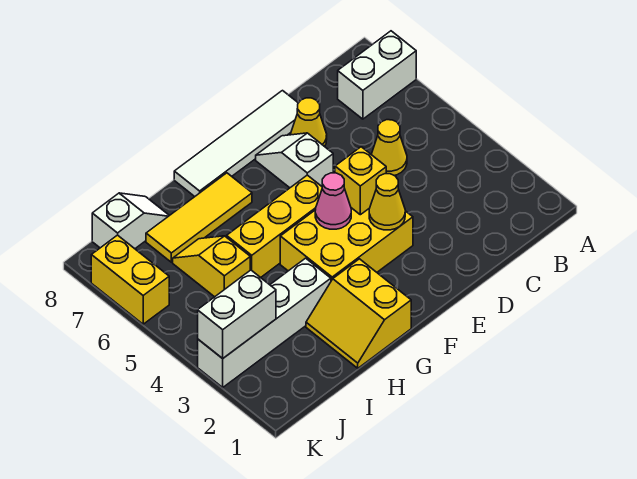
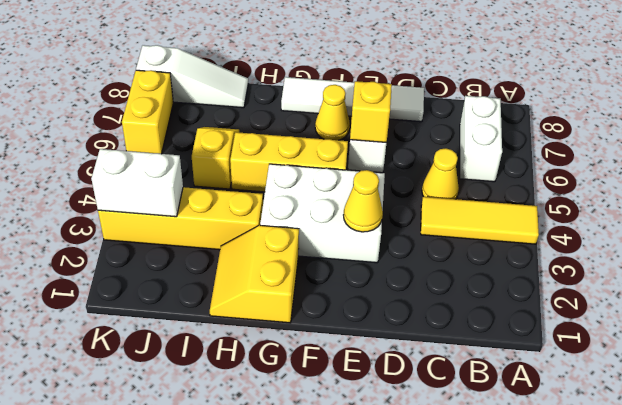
white brick A7:B7 level 1 -> white brick B6:B7 level 1
yellow cone D7 level 1 -> yellow cone F7 level 1
yellow brick E3:G4 level 1 -> white brick E3:G4 level 1
yellow brick E4 level 2 -> yellow brick E6 level 2
pink cone F4 level 2 -> none
yellow tile G7:I7 level 1 -> yellow tile A4:C4 level 1
white brick H3:K3 level 1 -> yellow brick H3:K3 level 1
white slope I8:J8 level 1 top J -> white slope I8:K8 level 1 top K

